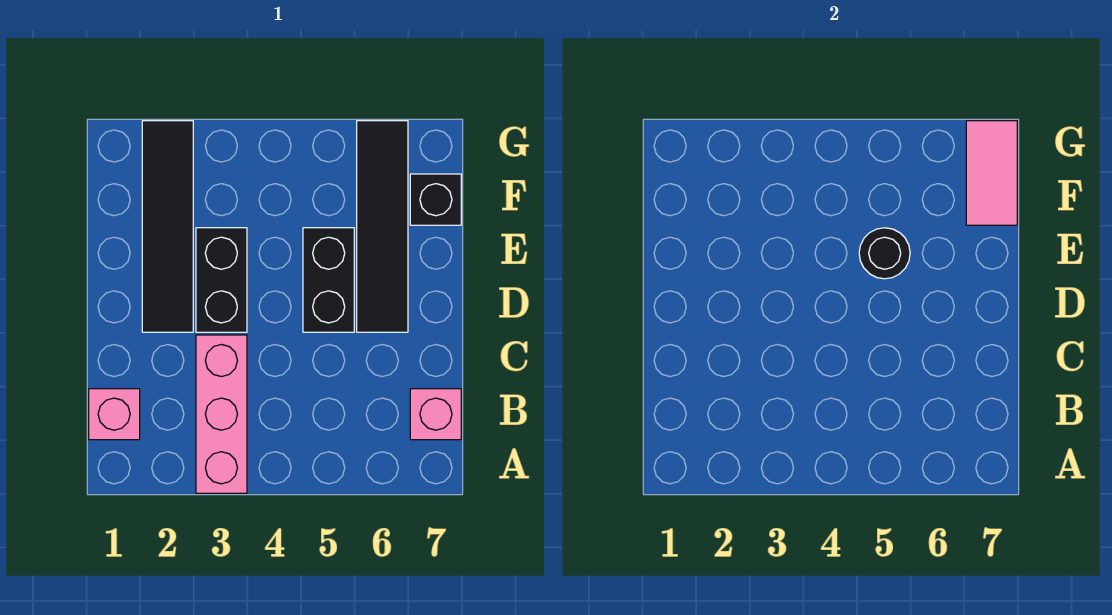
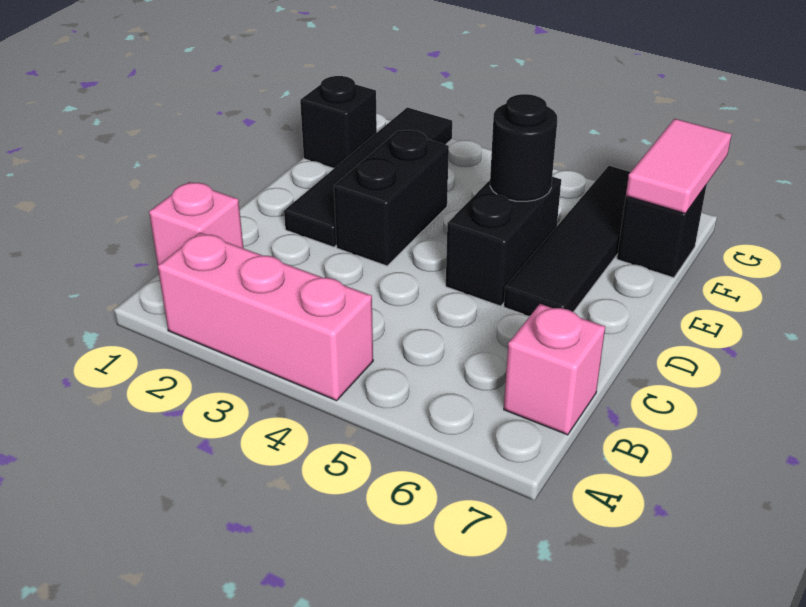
pink brick A3:C3 level 1 -> pink brick A2:A4 level 1
none -> black brick F1 level 1

